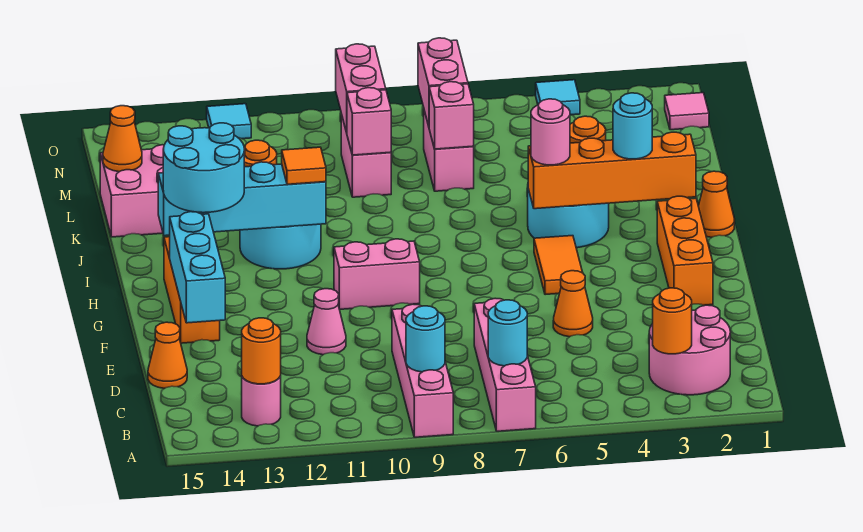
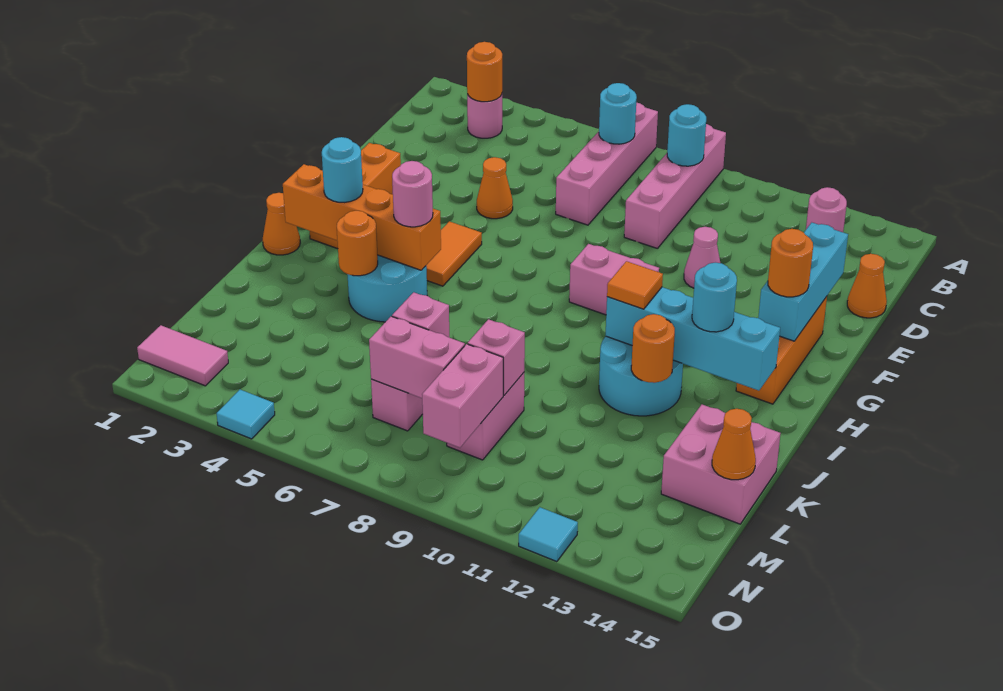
pink round brick B2:C3 level 1 -> pink round brick B3 level 1
orange round brick B13 level 2 -> orange round brick G14 level 3
cyan round brick H13:I14 level 3 -> cyan round brick I13 level 3
pink brick M7:N7 level 2 -> pink brick M7:M8 level 2
pink tile N1 level 1 -> pink tile N1:N2 level 1

